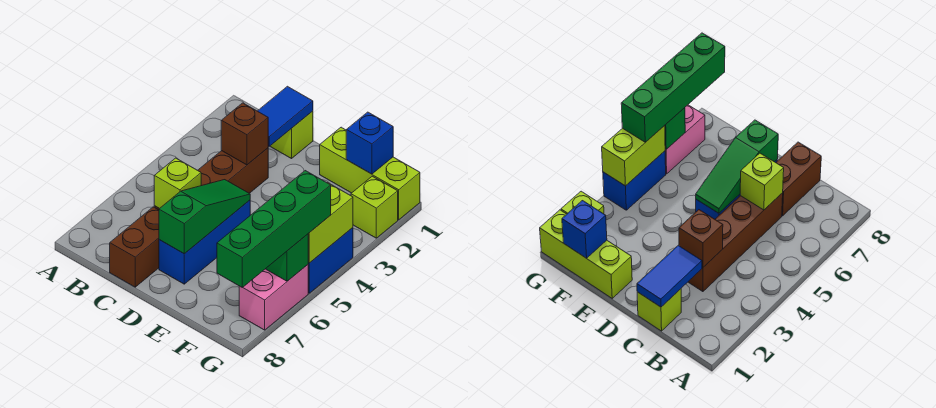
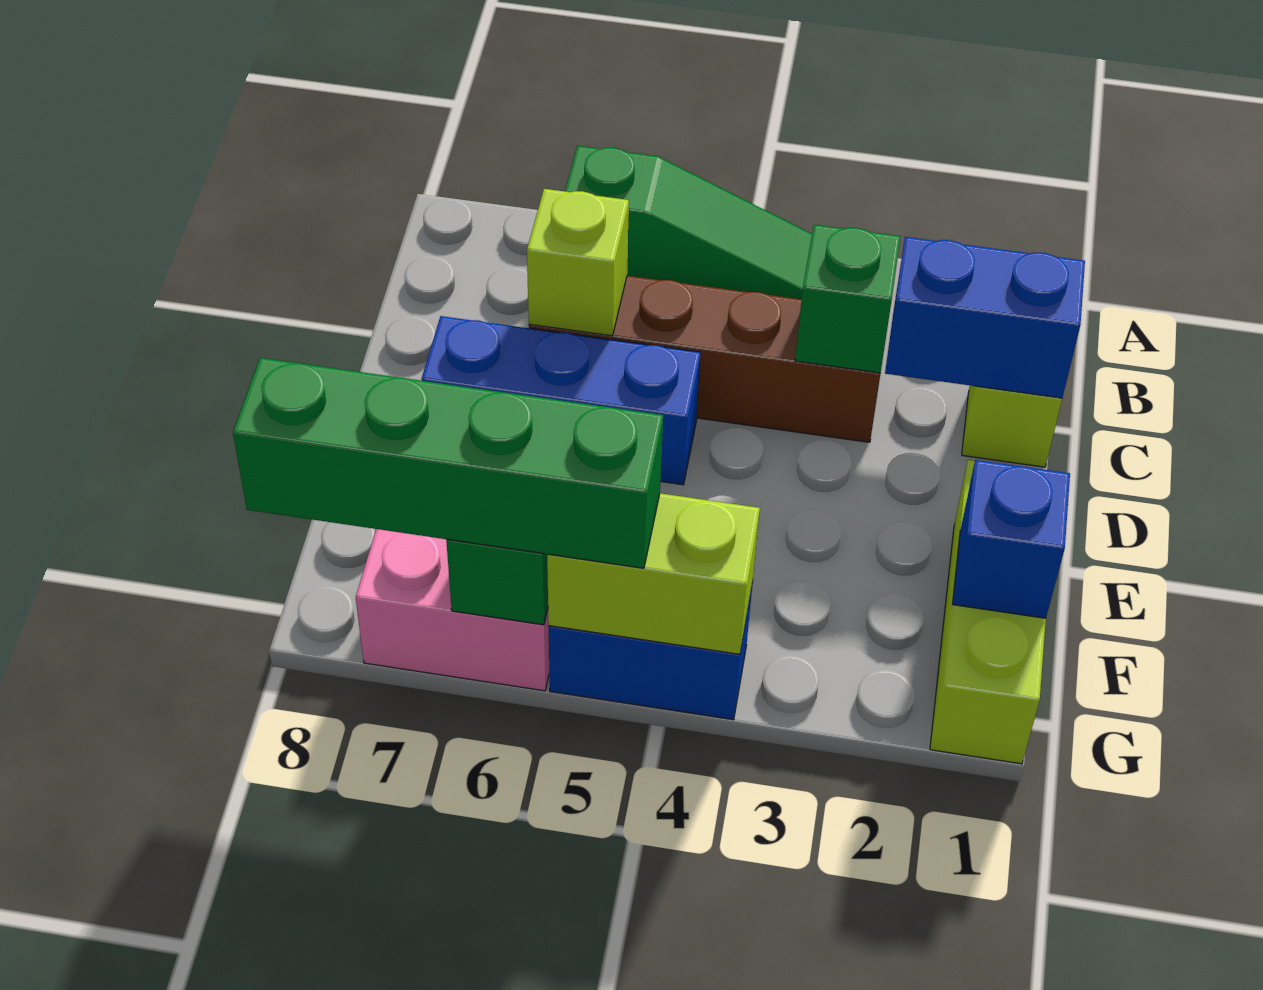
blue tile C1:C2 level 2 -> blue brick C1:C2 level 2
brown brick C3 level 2 -> green brick C3 level 2
brown brick C7:C8 level 1 -> none
green slope D5:D7 level 2 top 7 -> green slope A4:A6 level 1 top 6
lime brick G2 level 1 -> none

